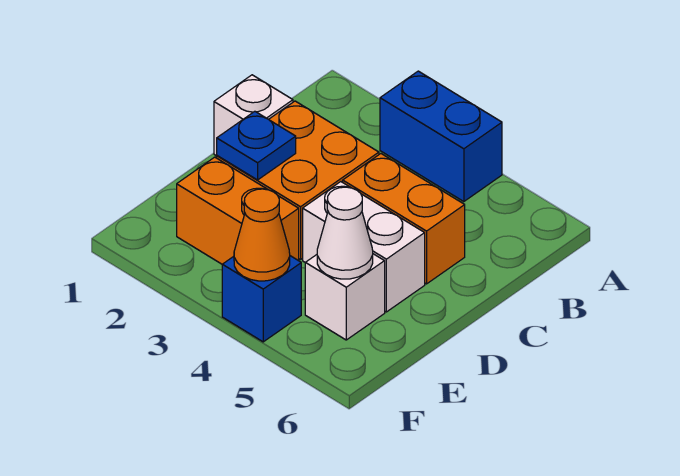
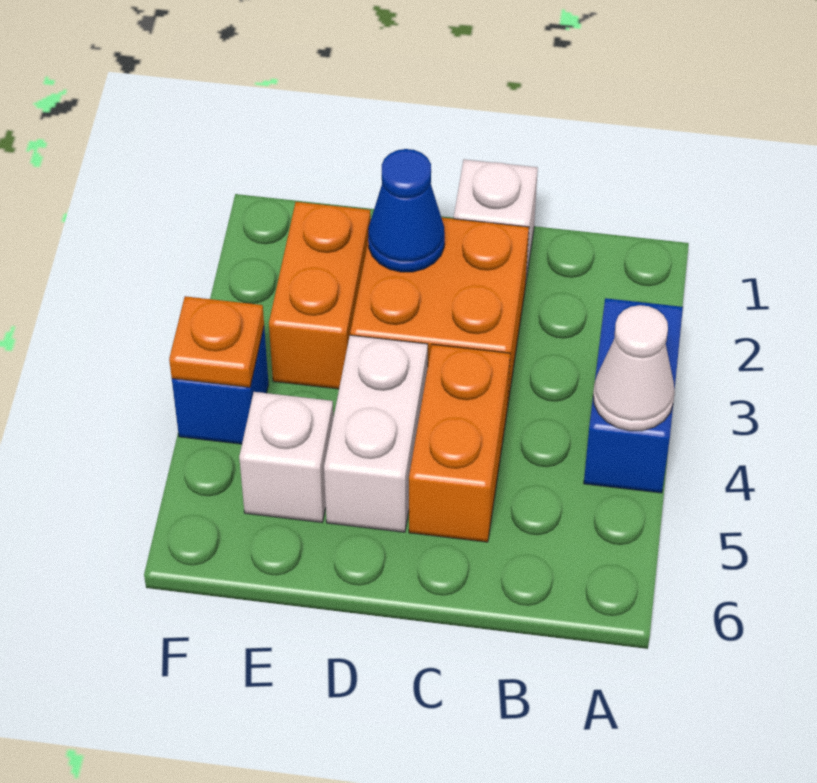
blue plate D2 level 2 -> blue cone D2 level 2
white cone E5 level 2 -> white cone A4 level 2
orange cone F4 level 2 -> orange plate F4 level 2

